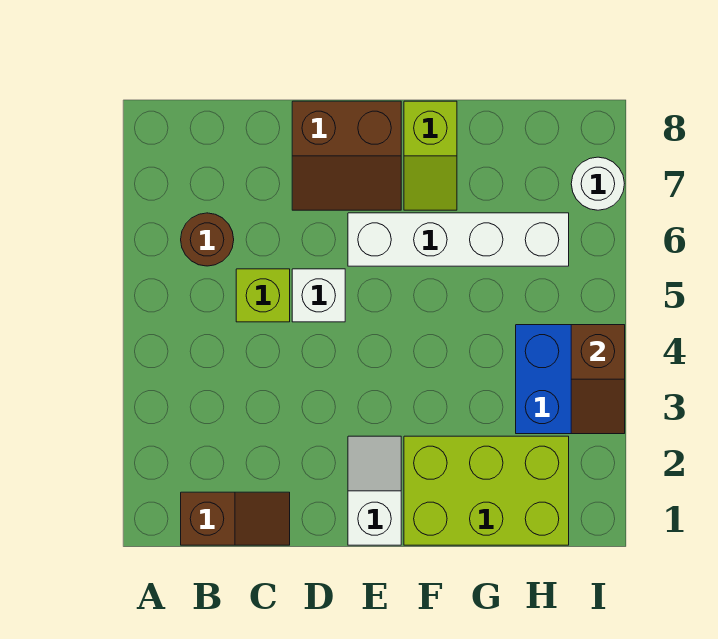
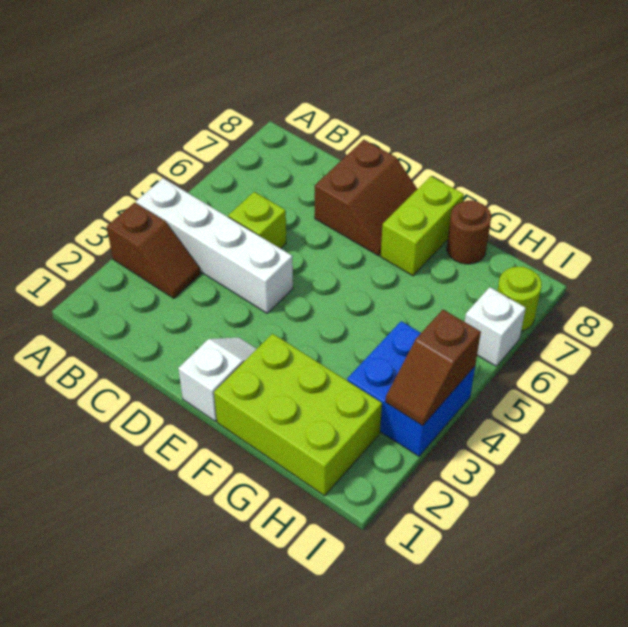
brown slope B1:C1 level 1 top B -> brown slope A3:B3 level 1 top A
brown round brick B6 level 1 -> brown round brick G8 level 1
white brick D5 level 1 -> white brick I6 level 1
brown slope D7:E8 level 1 top 8 -> brown slope D7:E8 level 1 top D
white brick E6:H6 level 1 -> white brick A4:D4 level 1
lime slope F7:F8 level 1 top 8 -> lime brick F7:F8 level 1
white round brick I7 level 1 -> lime round brick I7 level 1

